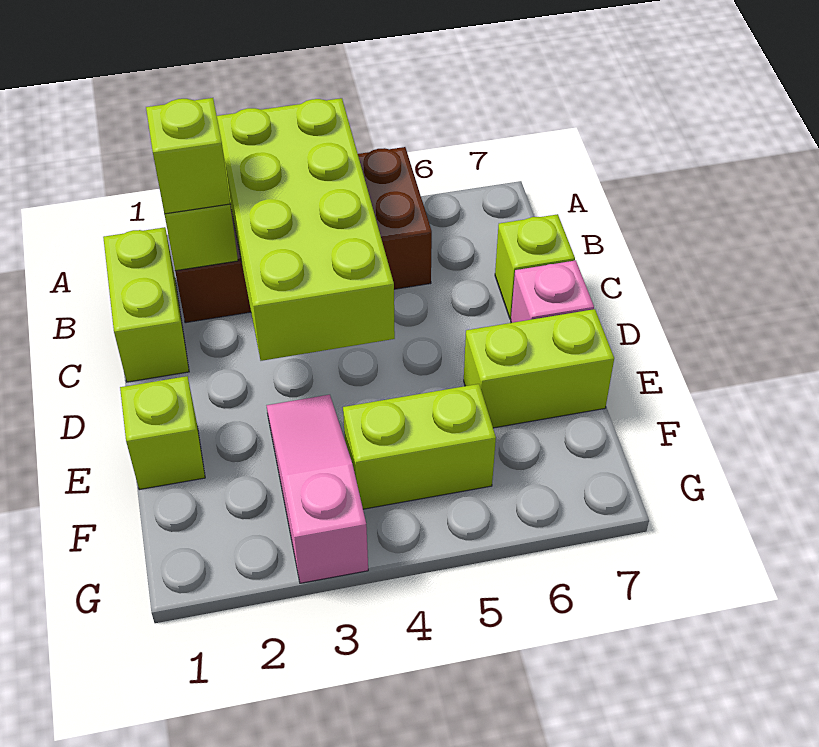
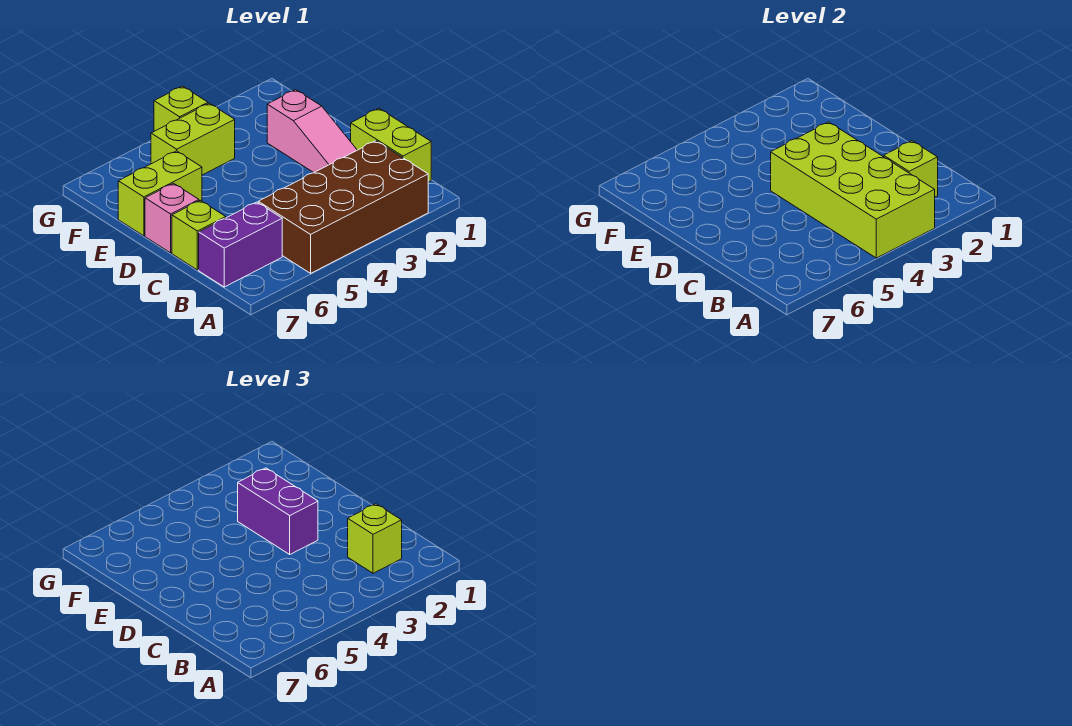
none -> purple brick B6:B7 level 1
none -> purple brick D3:E3 level 3
lime brick E1 level 1 -> lime brick G4 level 1
pink slope E3:G3 level 1 top G -> pink slope C2:E2 level 1 top E

